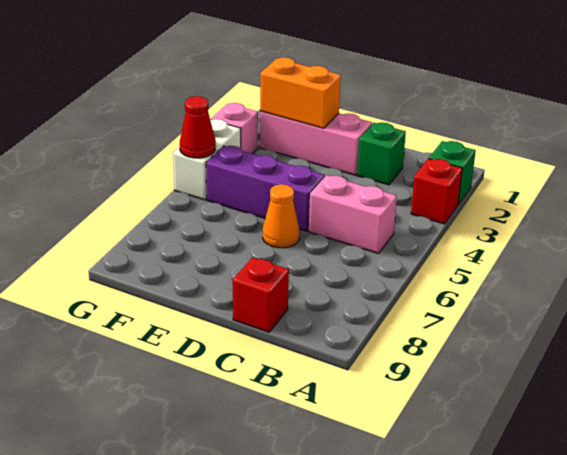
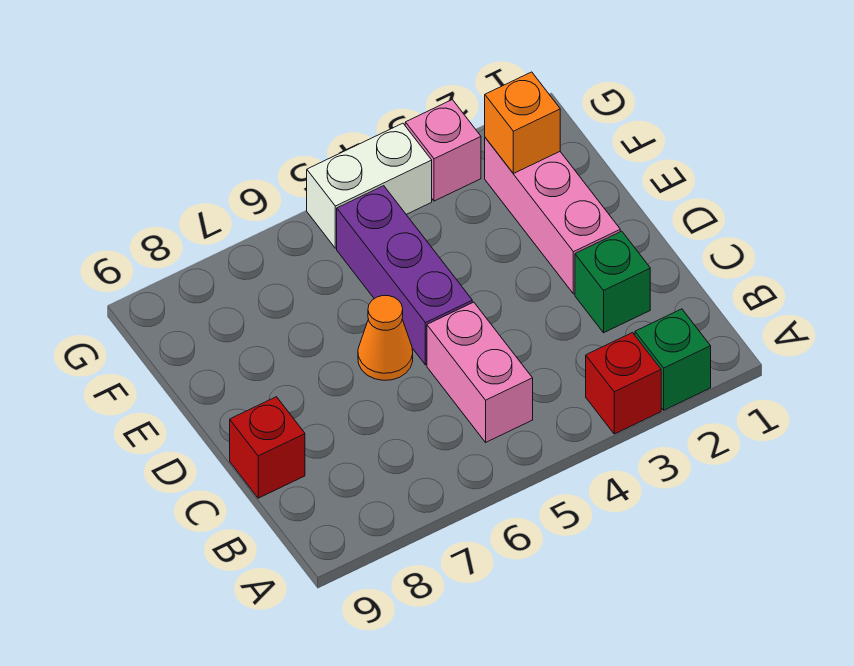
orange brick E2:F2 level 2 -> orange brick F2 level 2
red cone G5 level 2 -> none

